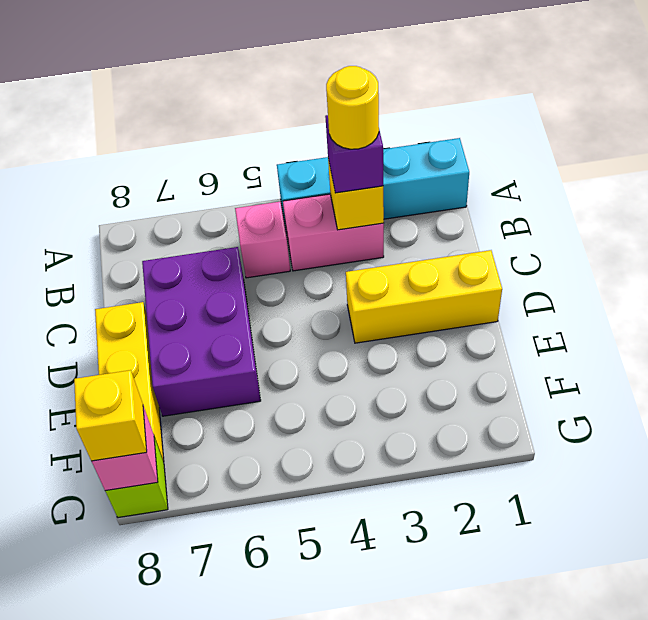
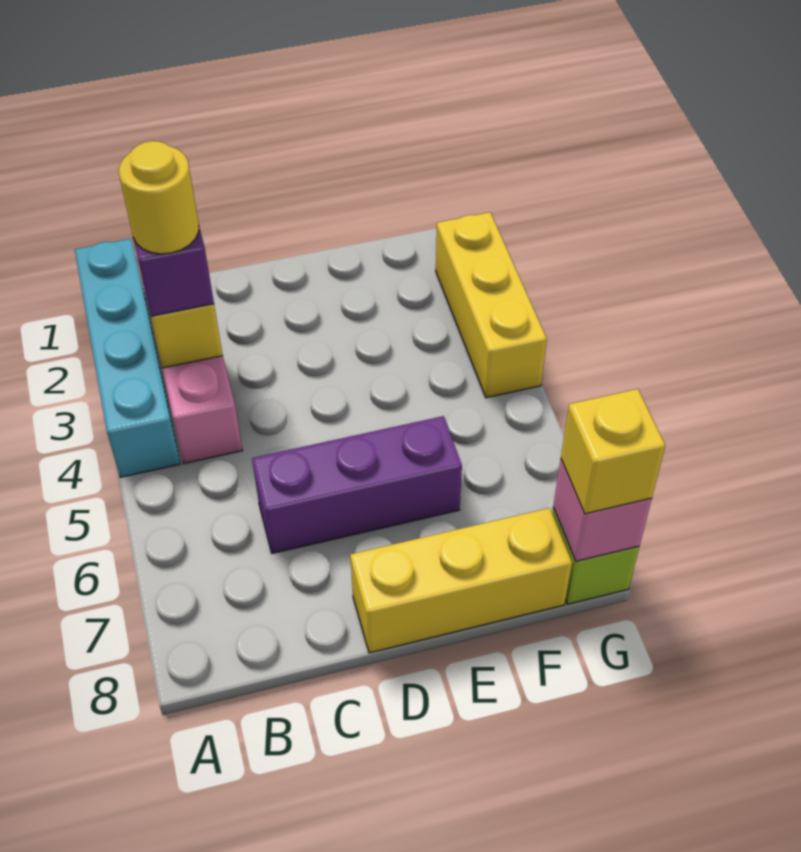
pink brick B5 level 1 -> none
purple brick C6:E7 level 1 -> purple brick C6:E6 level 1
yellow brick D1:D3 level 1 -> yellow brick G2:G4 level 1

